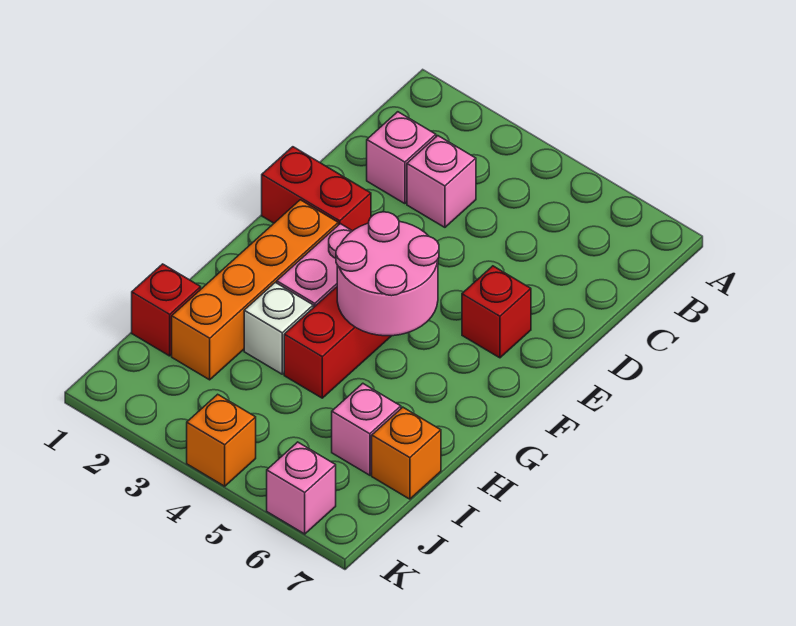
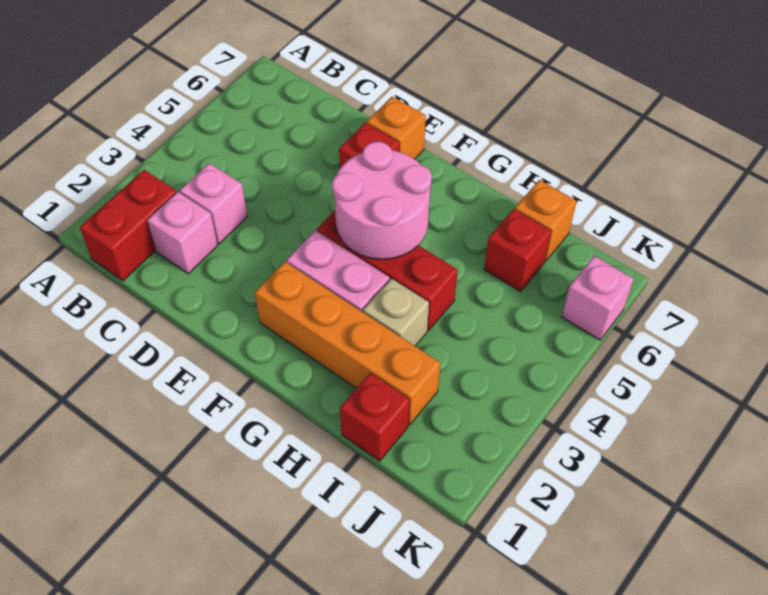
red brick E1:E2 level 1 -> red brick B1:B2 level 1
white brick H3 level 1 -> tan brick H3 level 1
pink brick I6 level 1 -> red brick I6 level 1
orange brick K4 level 1 -> orange brick E7 level 1

